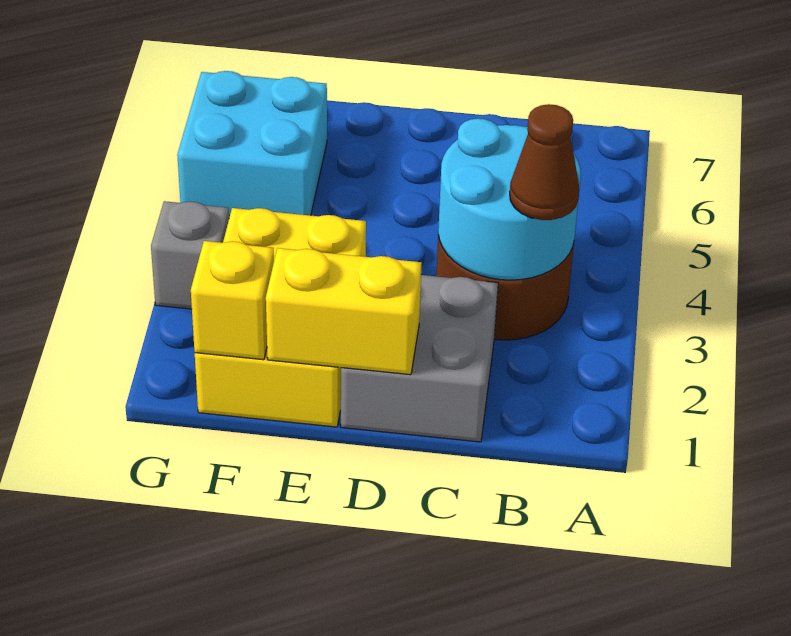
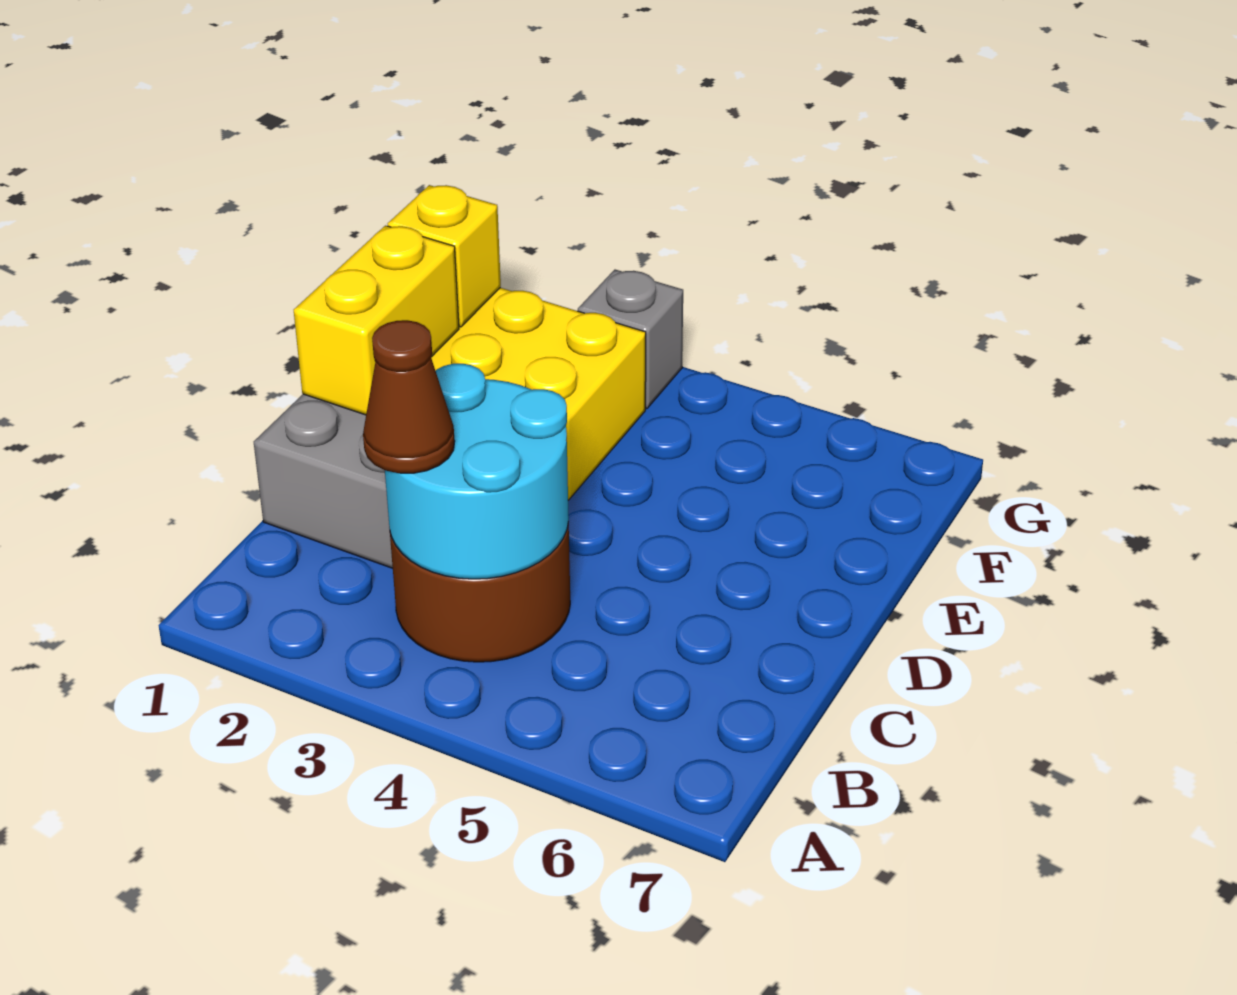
cyan brick F5:G6 level 1 -> none

